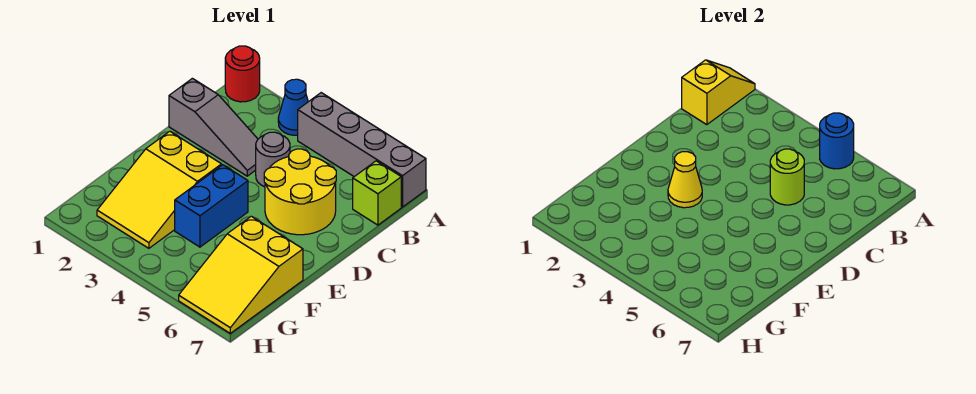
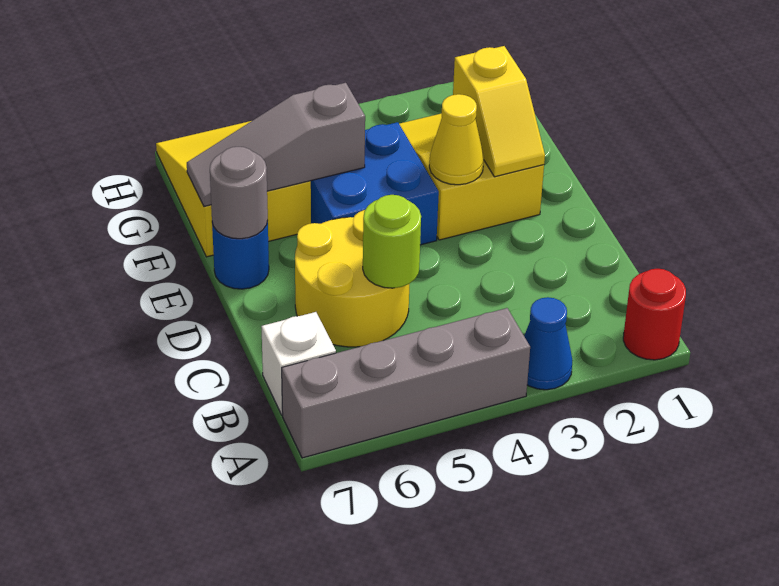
yellow slope A1:B1 level 2 top B -> yellow slope E2:F2 level 2 top F
blue round brick A5 level 2 -> blue round brick E7 level 1
lime brick B7 level 1 -> white brick B7 level 1
grey slope C1:C3 level 1 top 1 -> grey slope F5:F7 level 2 top 5
grey round brick C4 level 1 -> grey round brick E7 level 2
blue brick E4:F4 level 1 -> blue brick E4:F5 level 1

